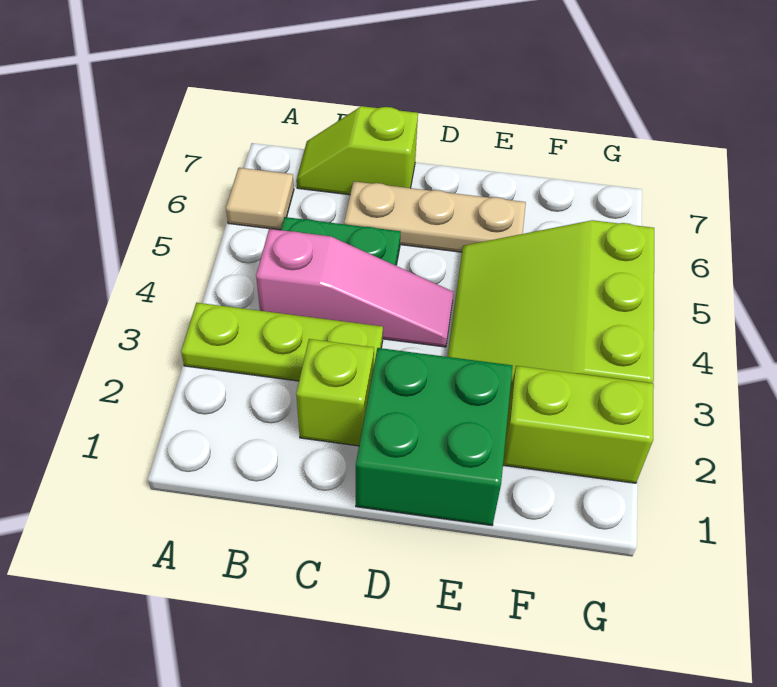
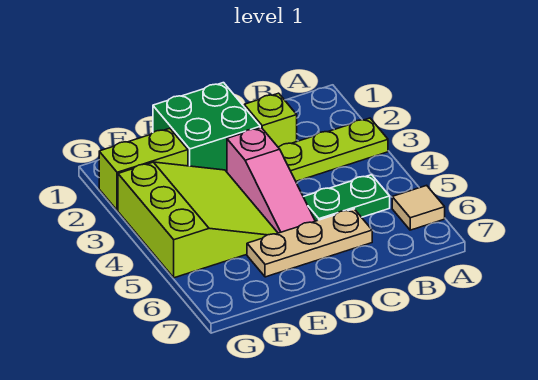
pink slope B4:D4 level 1 top B -> pink slope D3:D5 level 1 top 3
lime slope B7:C7 level 1 top C -> none

